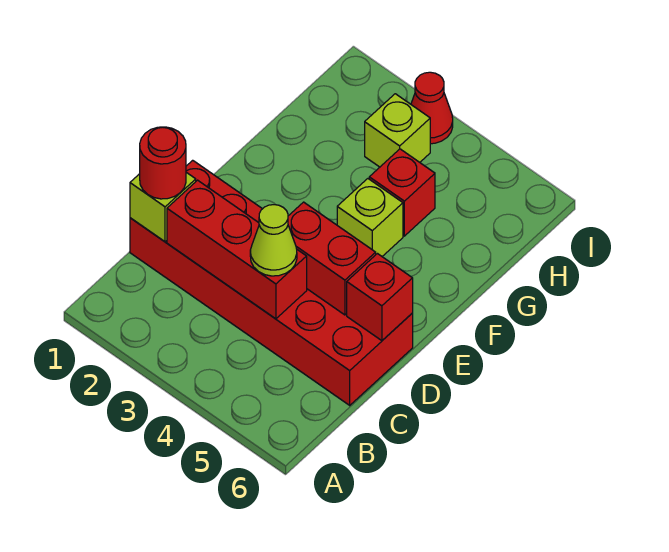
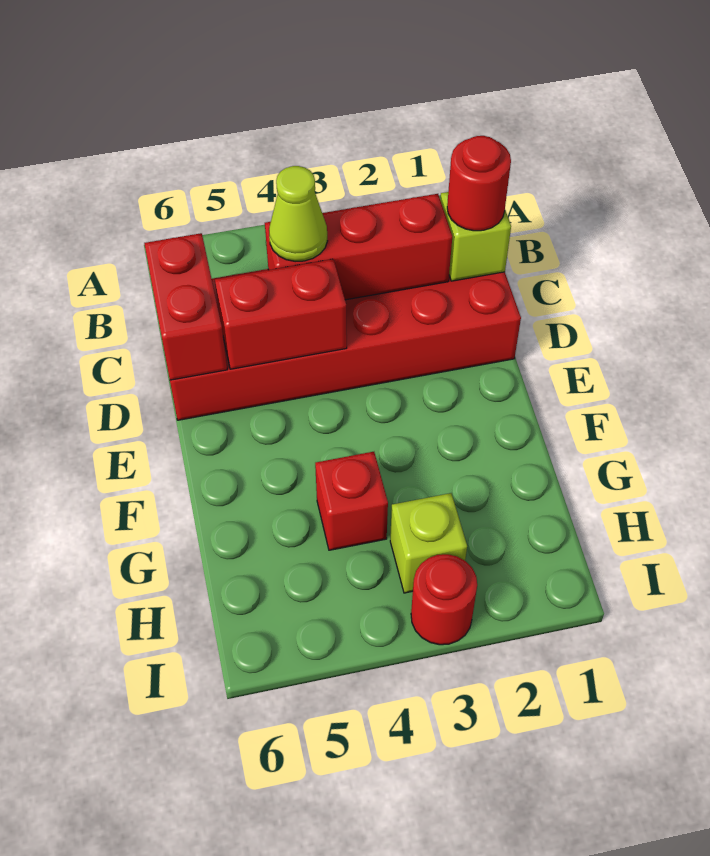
red brick D6 level 2 -> red brick C6:D6 level 2
lime brick F4 level 1 -> none
red cone I3 level 1 -> red round brick I3 level 1

